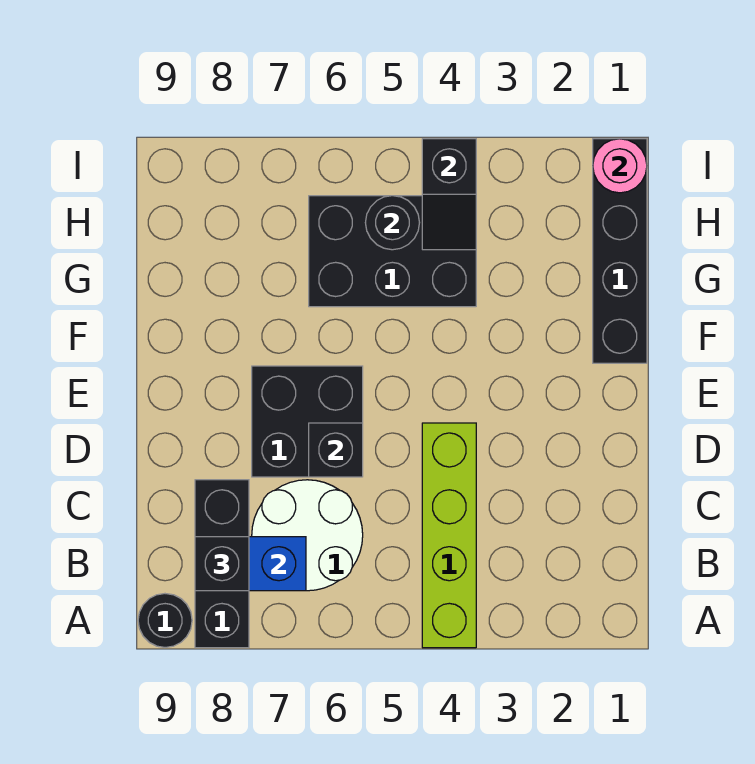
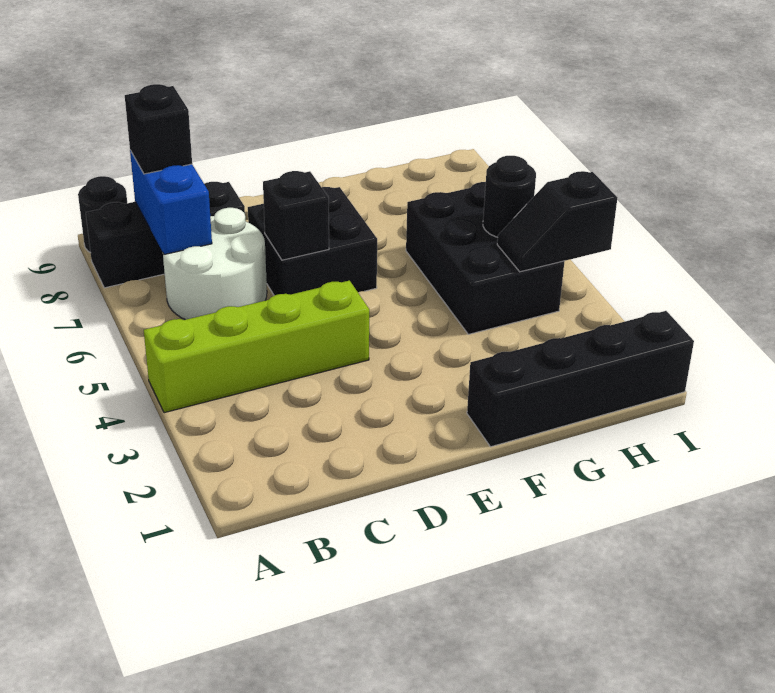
pink round brick I1 level 2 -> none

